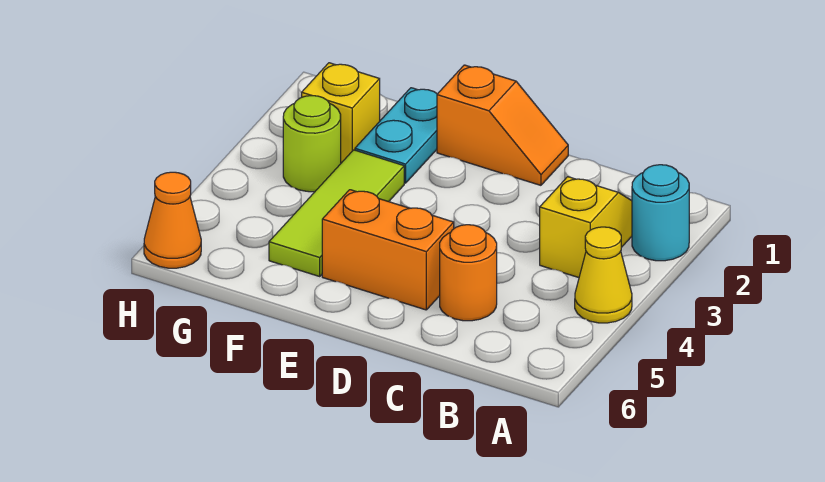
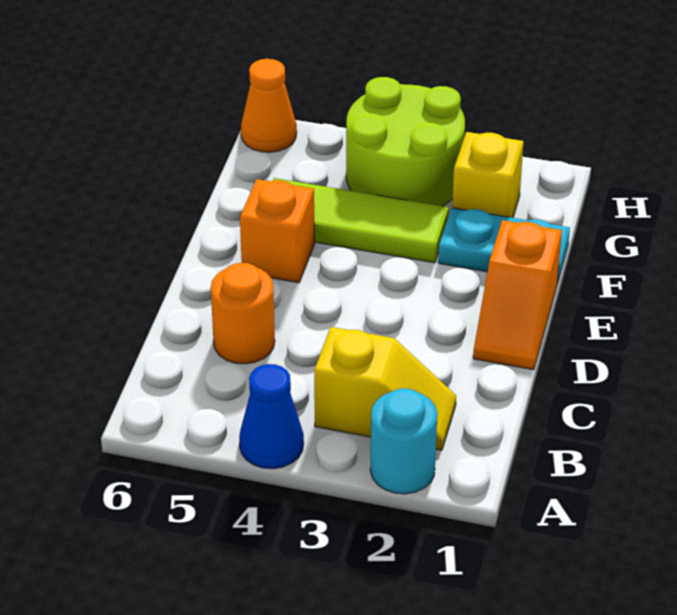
yellow cone A4 level 1 -> blue cone A4 level 1
orange brick D5:E5 level 1 -> orange brick E5 level 1
lime round brick G3 level 1 -> lime round brick G3:H4 level 1

